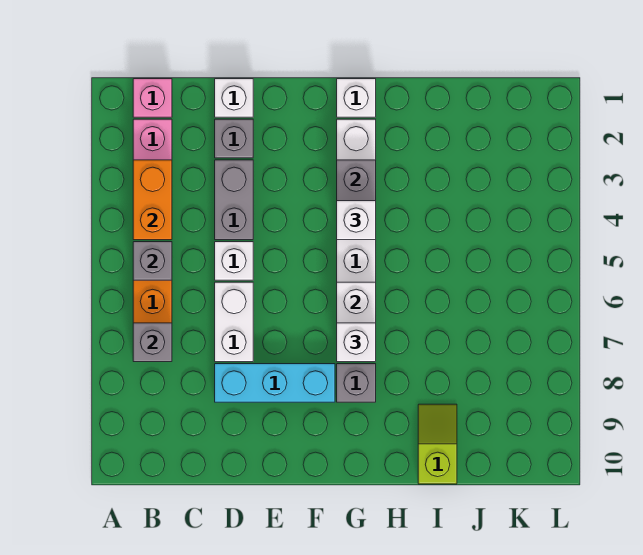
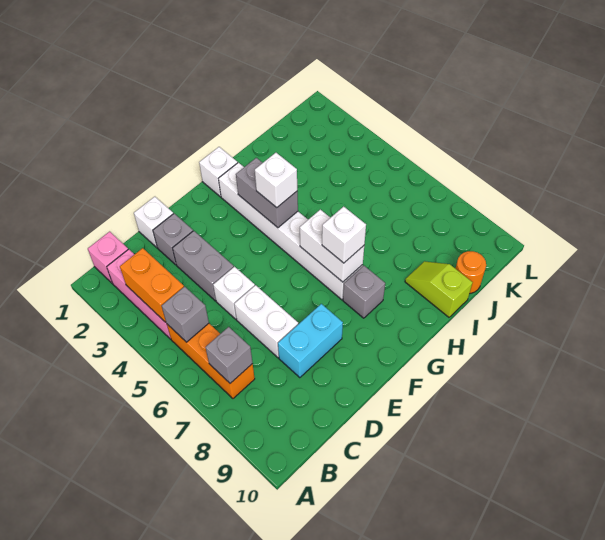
cyan brick D8:F8 level 1 -> cyan brick D8:E8 level 1
none -> orange round brick J10 level 1

